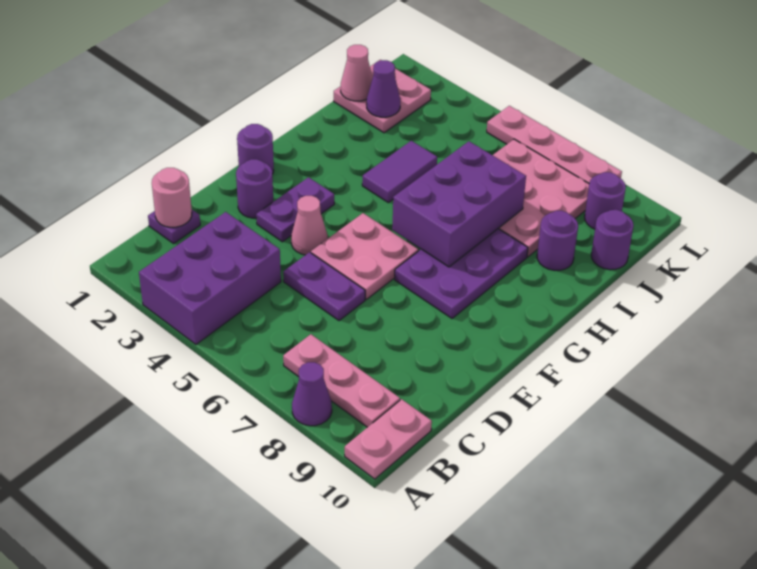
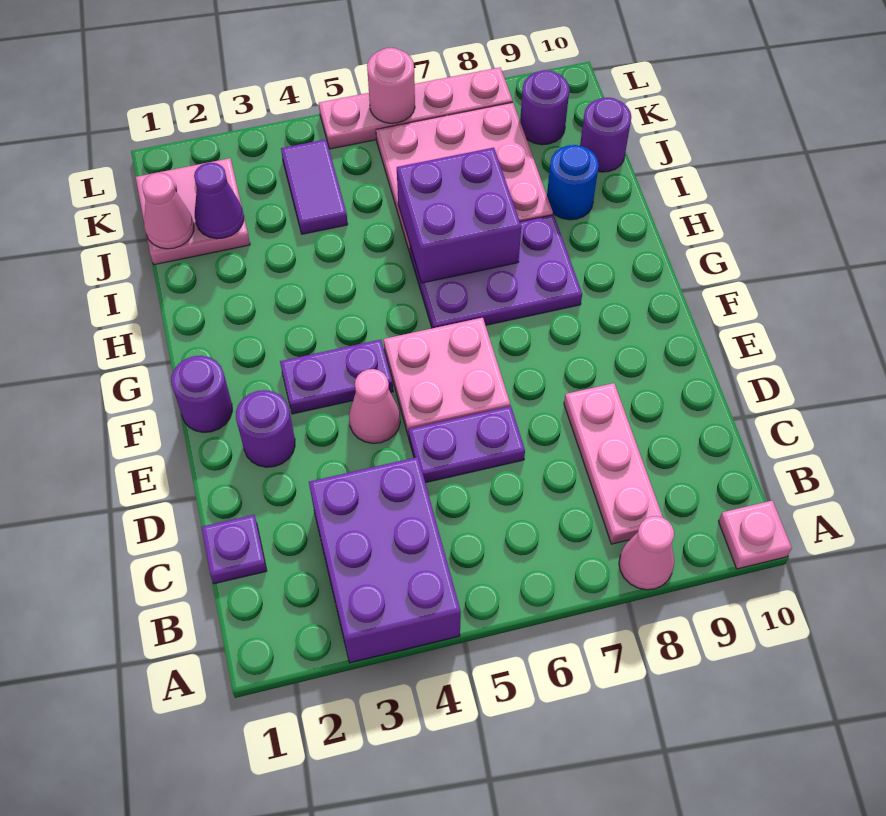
purple cone A8 level 1 -> pink cone A8 level 1
pink plate A10:B10 level 1 -> pink plate A10 level 1
pink plate B7:B9 level 1 -> pink plate B8:D8 level 1
pink round brick C1 level 2 -> pink round brick L6 level 2
purple plate E3:F3 level 1 -> purple plate F3:F4 level 1
purple plate F7:H8 level 1 -> purple plate G6:H8 level 1
purple brick G6:I7 level 2 -> purple brick H6:I7 level 2
purple tile H4:I4 level 1 -> purple tile J4:K4 level 1
purple round brick I9 level 1 -> blue round brick I9 level 1

